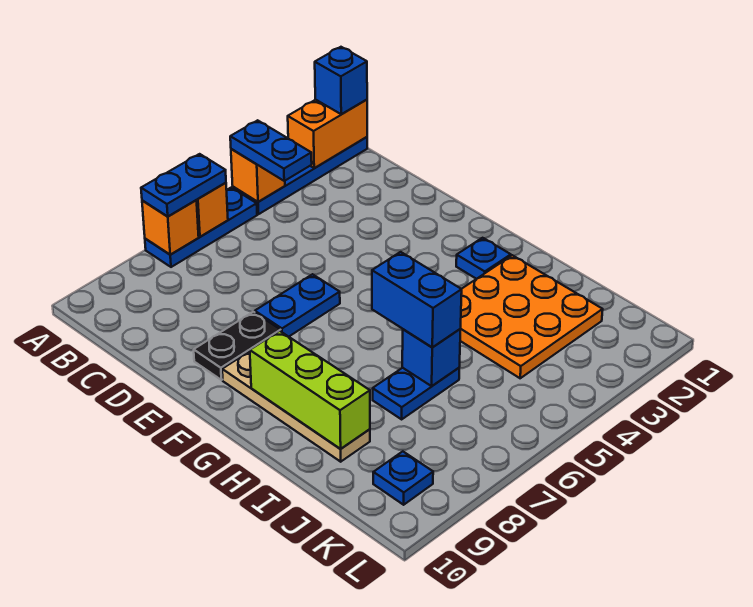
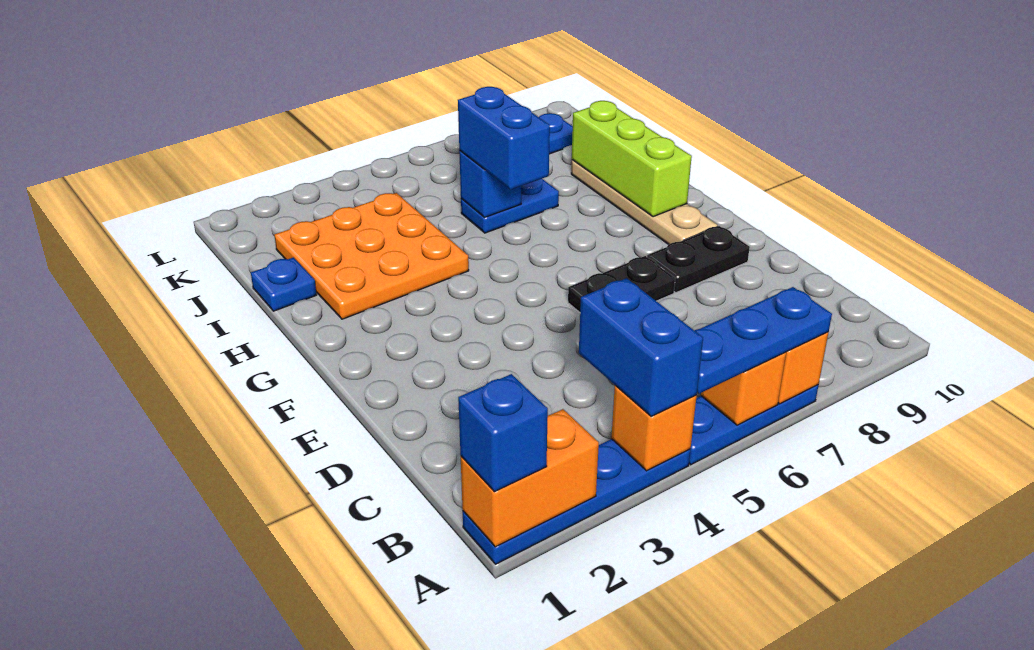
blue plate A4:B4 level 3 -> blue brick A4:B4 level 3
blue plate A6:A7 level 3 -> blue plate A5:A7 level 3
blue plate E6:E7 level 1 -> black plate E6:E7 level 1
blue plate G2 level 1 -> blue plate I1 level 1

